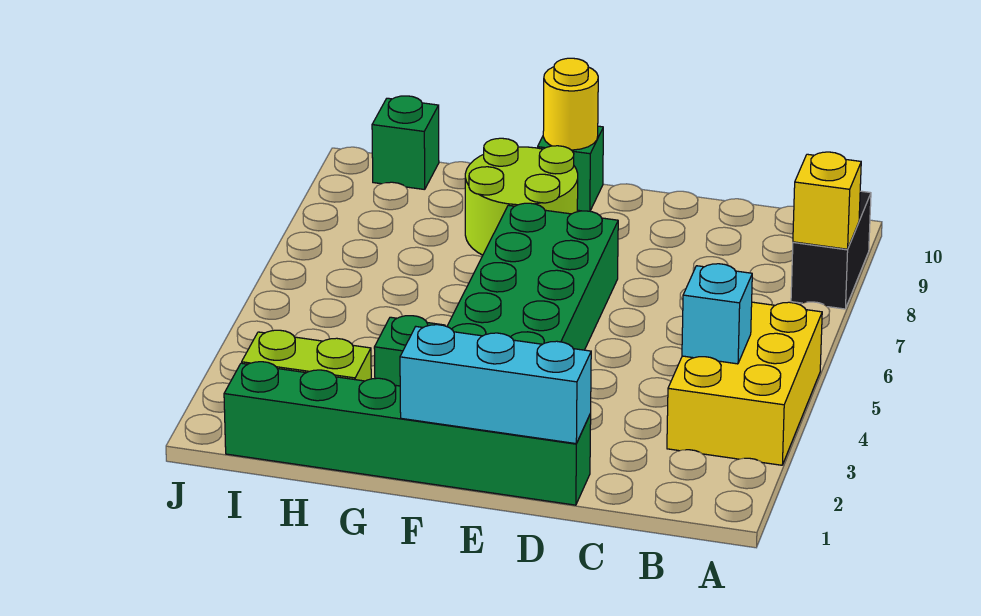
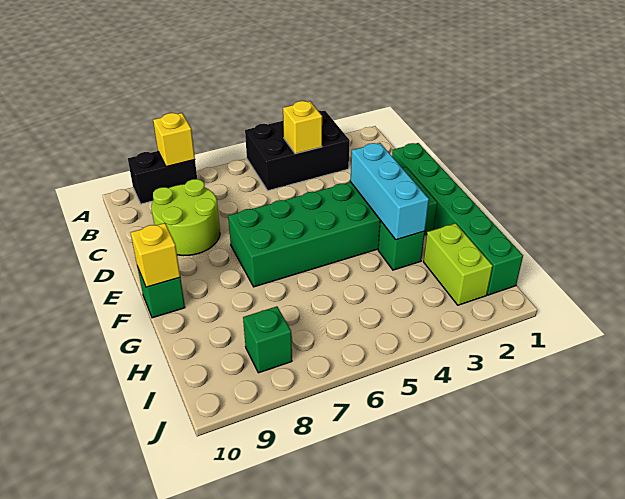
yellow brick A3:B5 level 1 -> black brick A3:B5 level 1
cyan brick B4 level 2 -> yellow brick B4 level 2
cyan brick D1:F1 level 2 -> cyan brick E3:G3 level 2
lime round brick F8:G9 level 1 -> lime round brick C8:D9 level 1
yellow round brick F10 level 2 -> yellow brick F10 level 2
green brick I10 level 1 -> green brick I8 level 1

